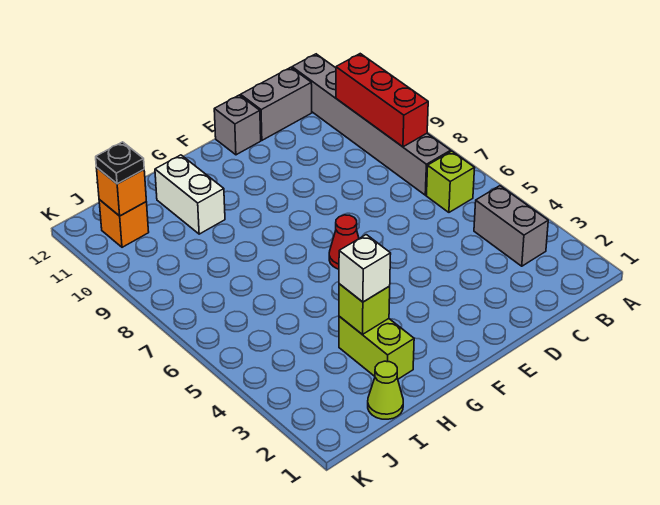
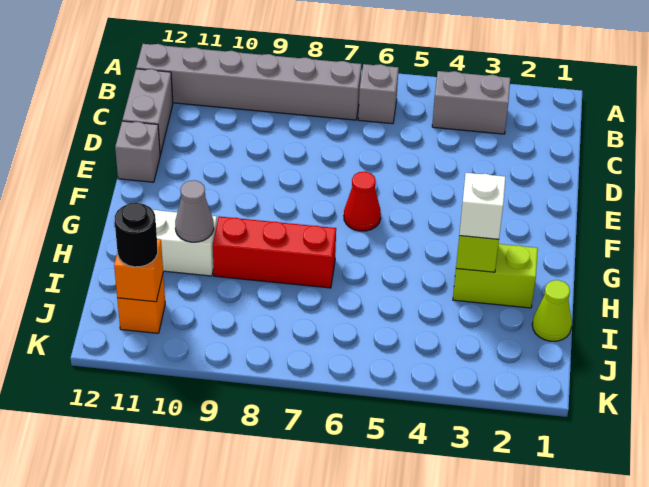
lime brick B6 level 1 -> grey brick B6 level 1
red brick B8:B10 level 2 -> red brick H7:H9 level 1
none -> grey cone H10 level 2
black plate J11 level 3 -> black round brick J11 level 3

